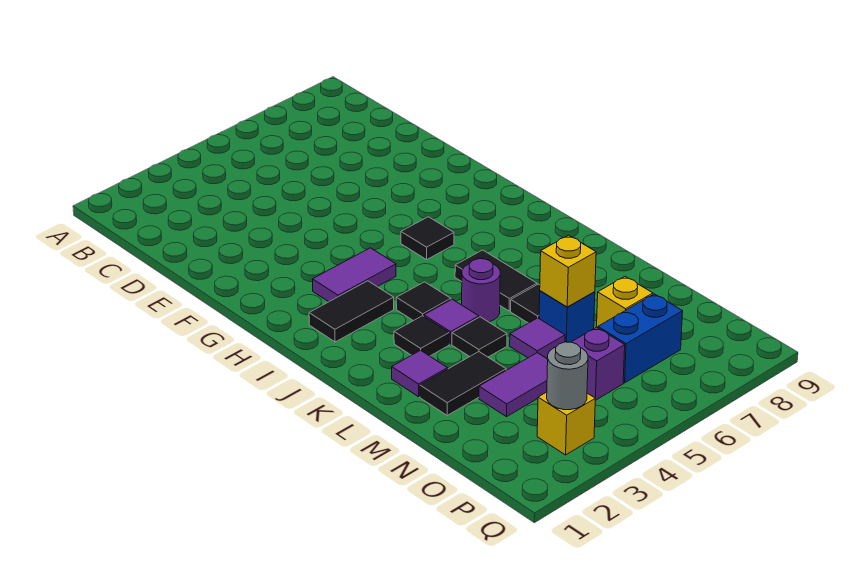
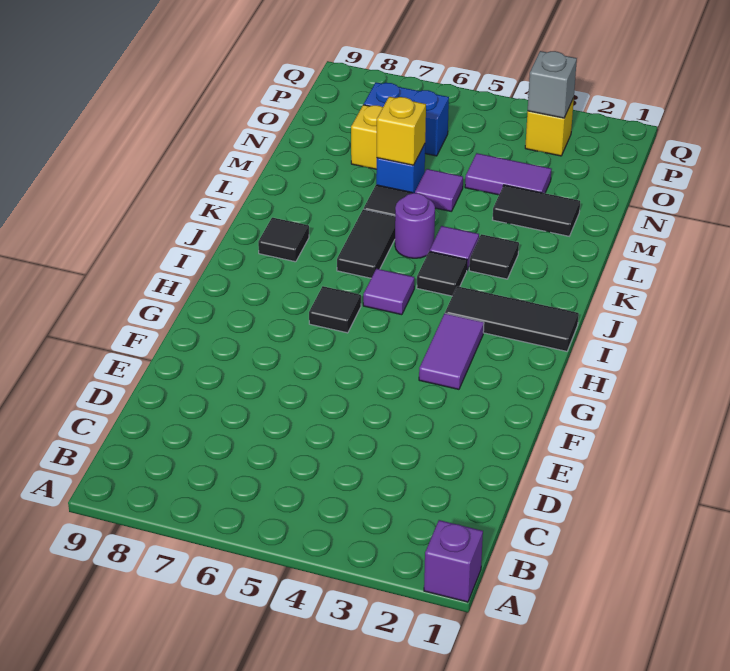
purple tile H3:H4 level 1 -> purple tile G3:H3 level 1
black tile I2:I3 level 1 -> black tile I1:I3 level 1
purple tile L2 level 1 -> purple tile I5 level 1
black tile L4 level 1 -> black tile J8 level 1
purple brick O5 level 1 -> purple brick A1 level 1
grey round brick P3 level 2 -> grey brick P3 level 2

